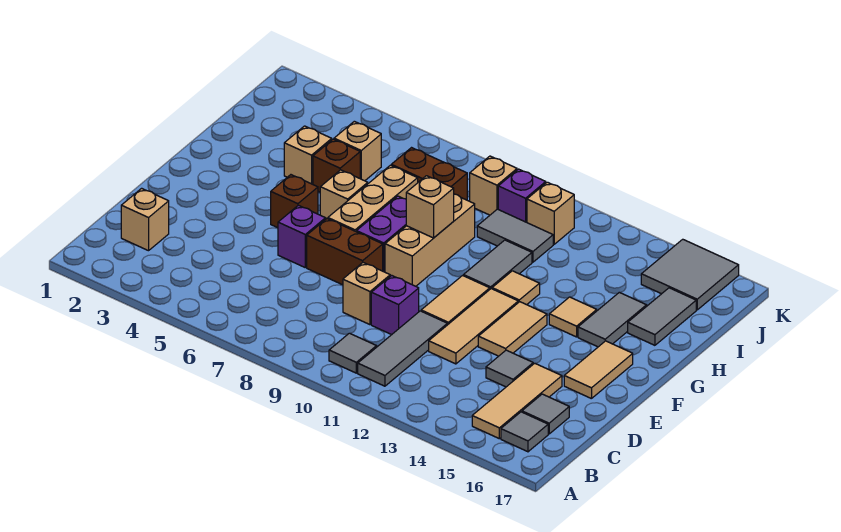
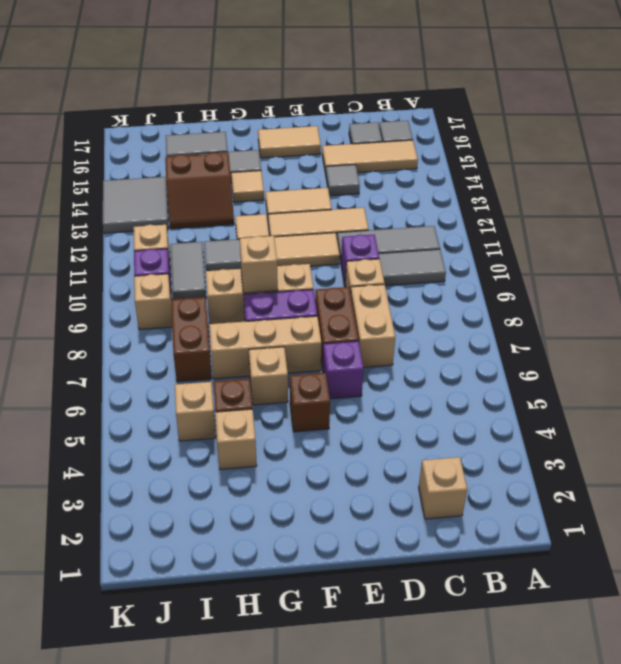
grey tile B10 level 1 -> grey tile B10:C10 level 1
none -> tan brick D7:D8 level 1
none -> brown slope H13:I14 level 1 top 14
grey tile J15:K16 level 1 -> grey tile J13:K14 level 1

